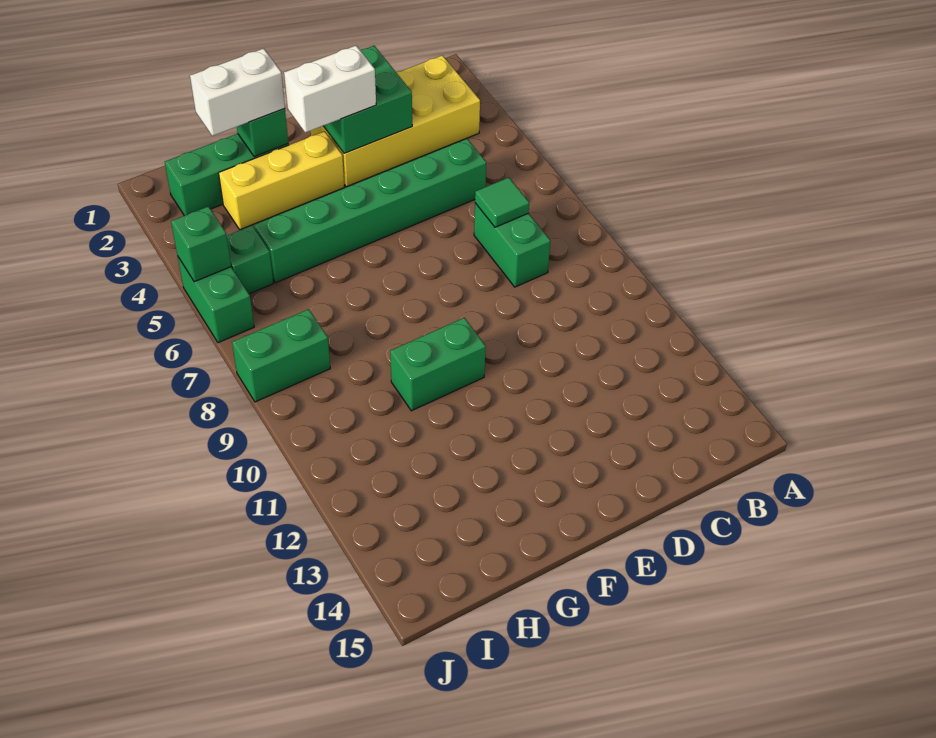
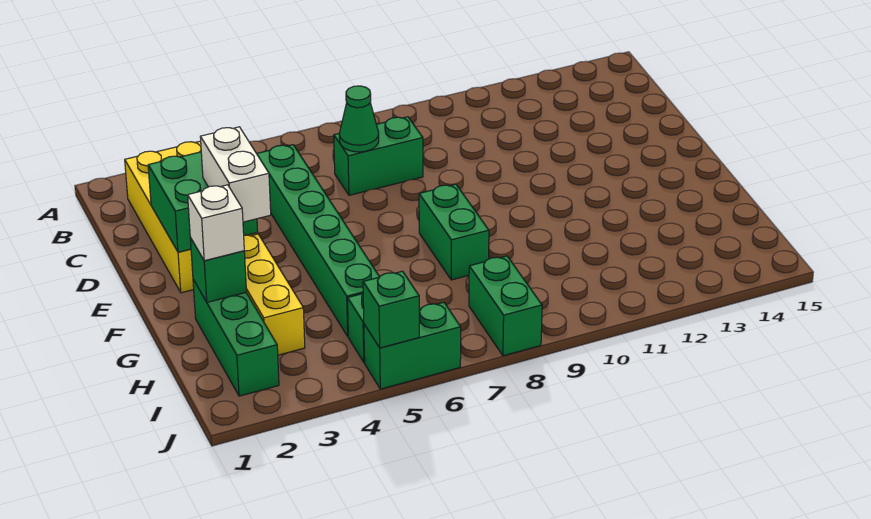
green tile C7 level 2 -> green cone C7 level 2
green brick F10:G10 level 1 -> green brick F8:G8 level 1
white brick G2:H2 level 3 -> white brick G2 level 3

